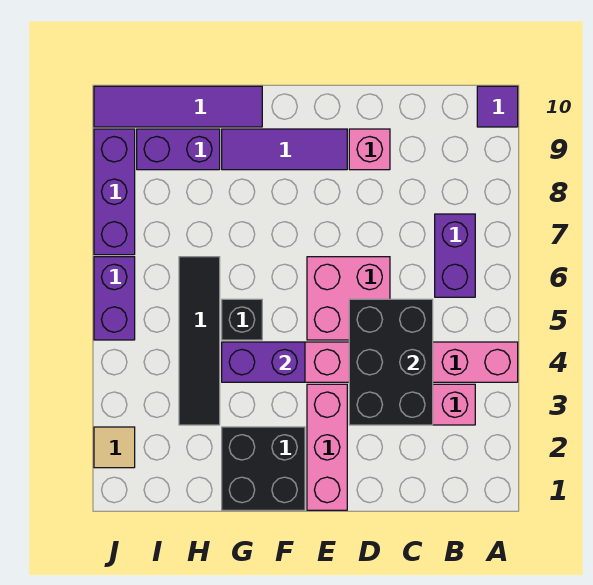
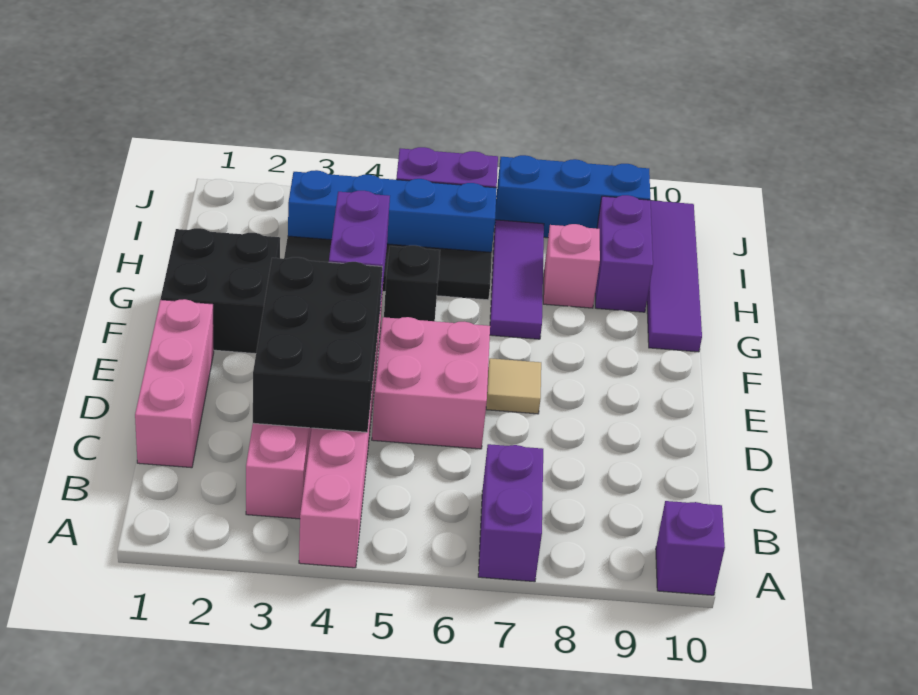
purple tile A10 level 1 -> purple brick A10 level 1
purple brick B6:B7 level 1 -> purple brick A7:B7 level 1
black brick C3:D5 level 2 -> black brick C3:E4 level 2
pink brick D9 level 1 -> pink brick H8 level 1
pink brick E1:E3 level 1 -> pink brick C1:E1 level 1
purple tile E9:G9 level 1 -> purple tile G7:I7 level 1
none -> blue brick I3:I6 level 1
tan tile J2 level 1 -> tan tile E7 level 1
purple brick J7:J9 level 1 -> blue brick J7:J9 level 1

